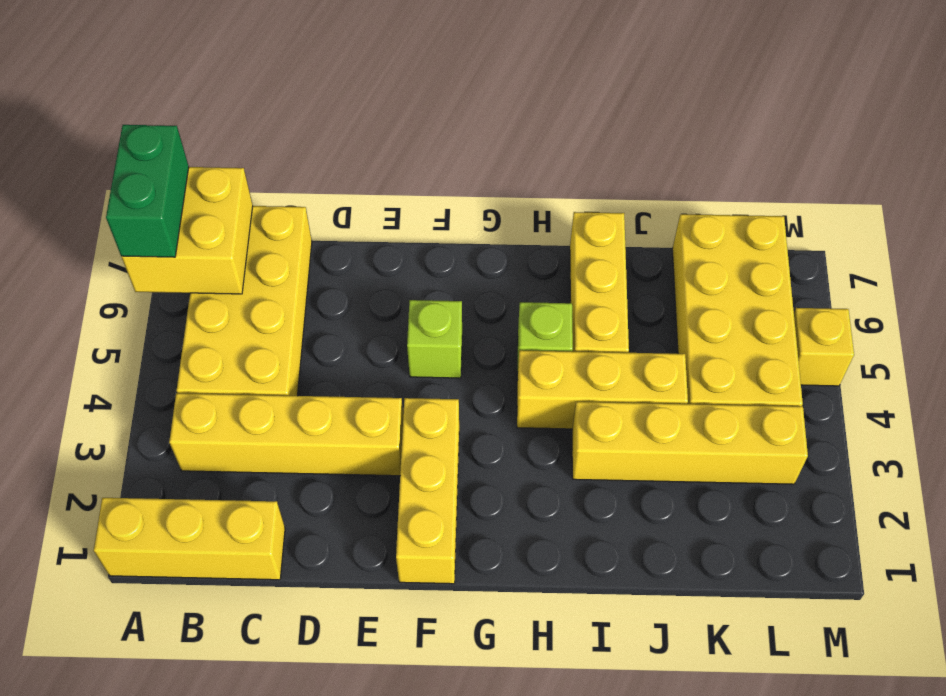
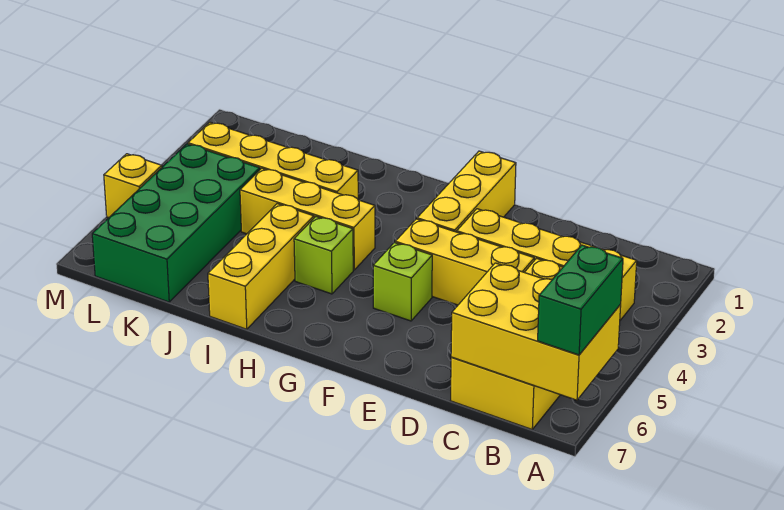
yellow brick A1:C1 level 1 -> yellow brick D4:F4 level 1
yellow brick A6:B7 level 2 -> yellow brick A6:C7 level 2
yellow brick K4:L7 level 1 -> green brick K4:L7 level 1

